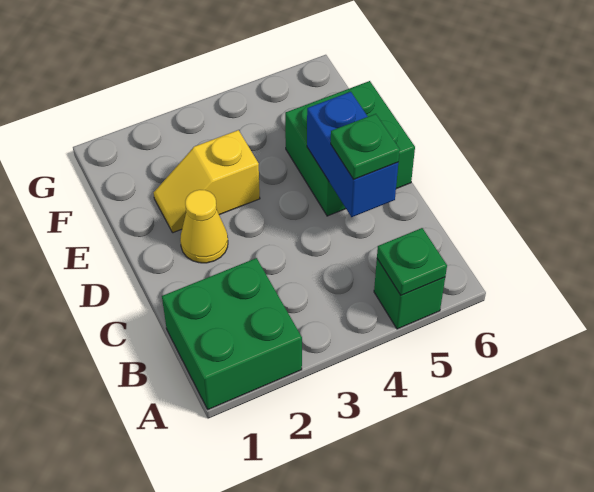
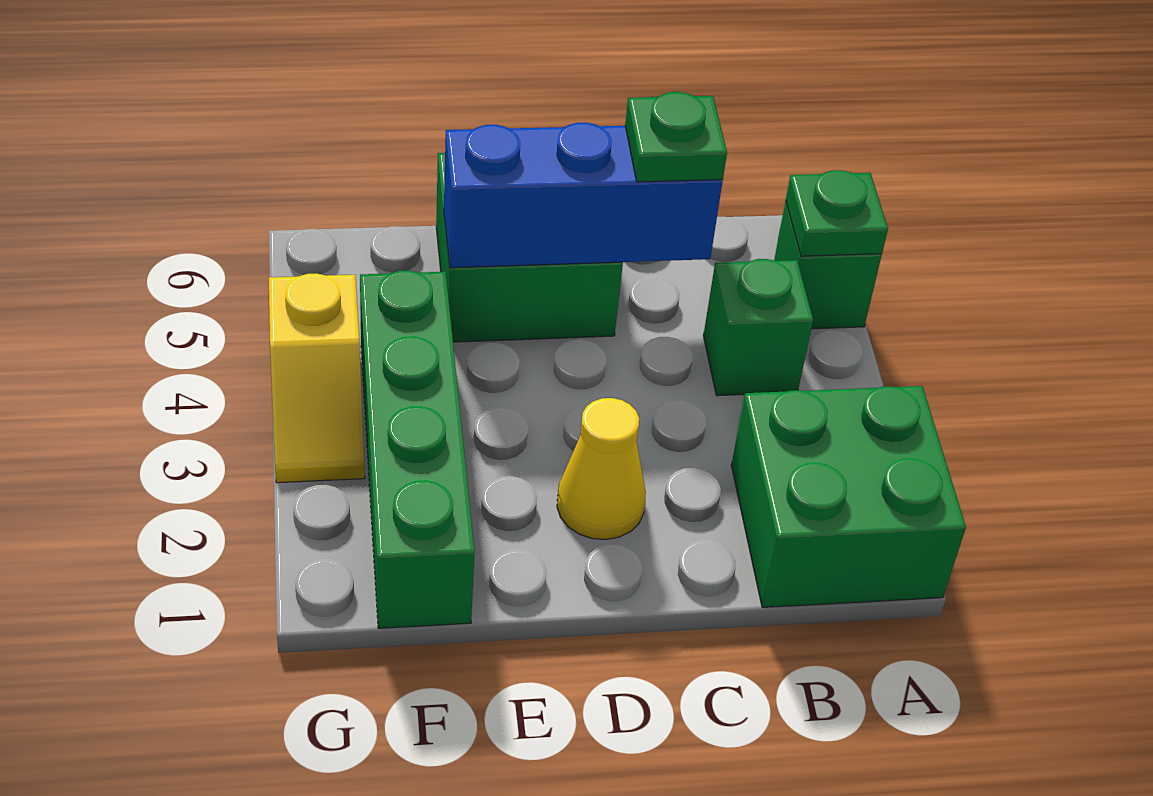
none -> green brick B4 level 1
blue brick C5:D5 level 2 -> blue brick C5:E5 level 2
yellow slope E2:E3 level 1 top 3 -> yellow slope G3:G4 level 1 top 4
none -> green brick F1:F4 level 1

